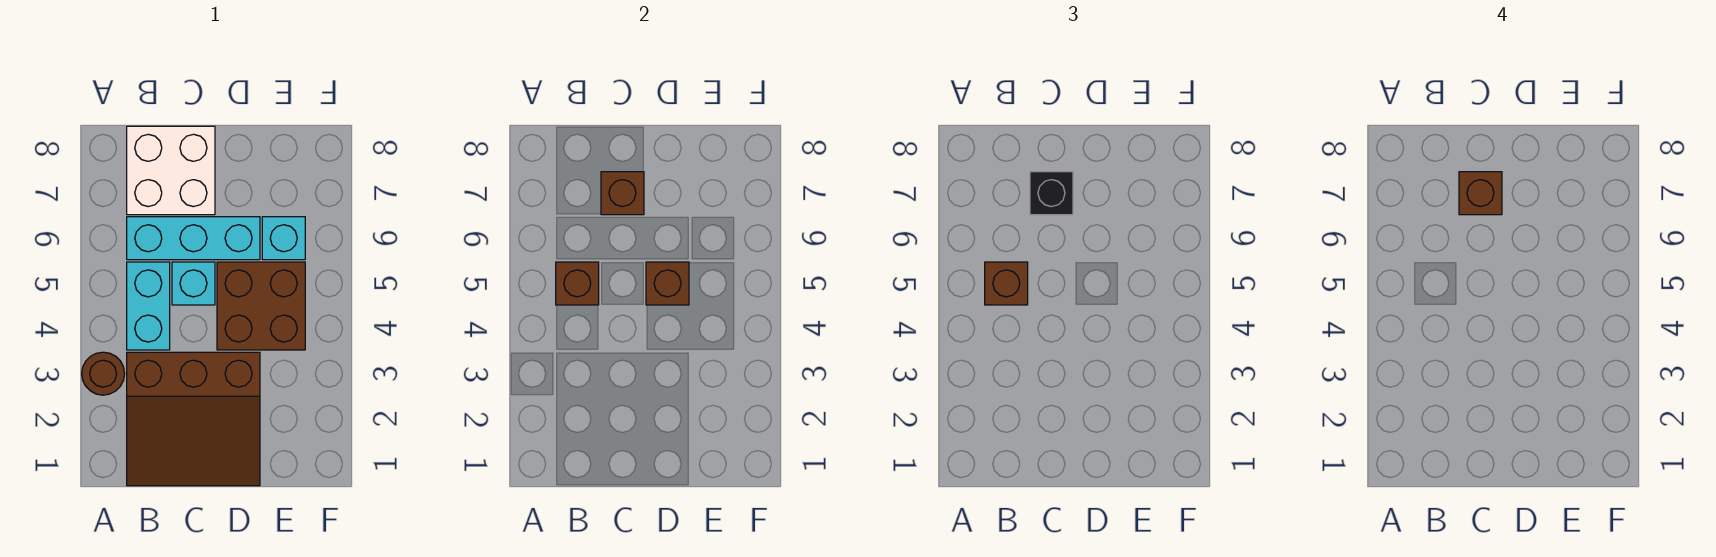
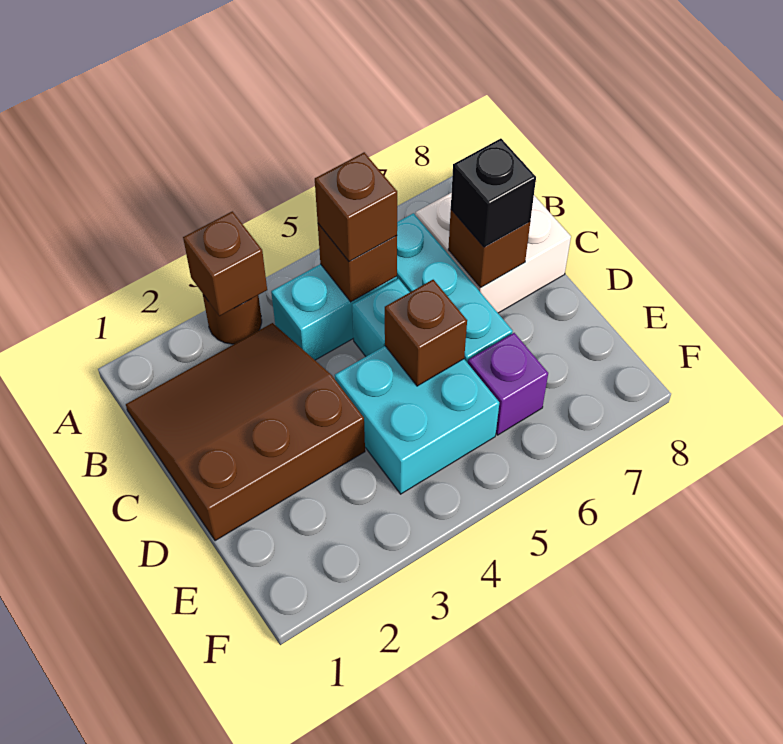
brown slope B1:D3 level 1 top 3 -> brown slope B1:D3 level 1 top D
brown brick C7 level 4 -> brown brick A3 level 2
brown brick D4:E5 level 1 -> cyan brick D4:E5 level 1
cyan brick E6 level 1 -> purple brick E6 level 1

